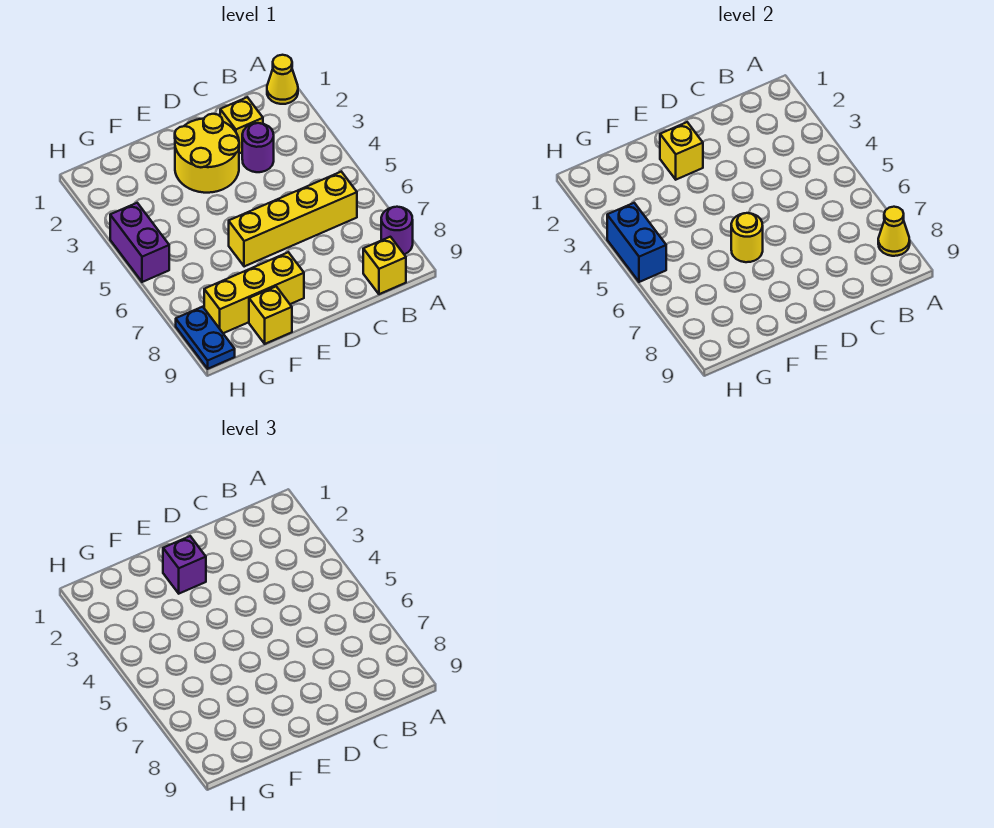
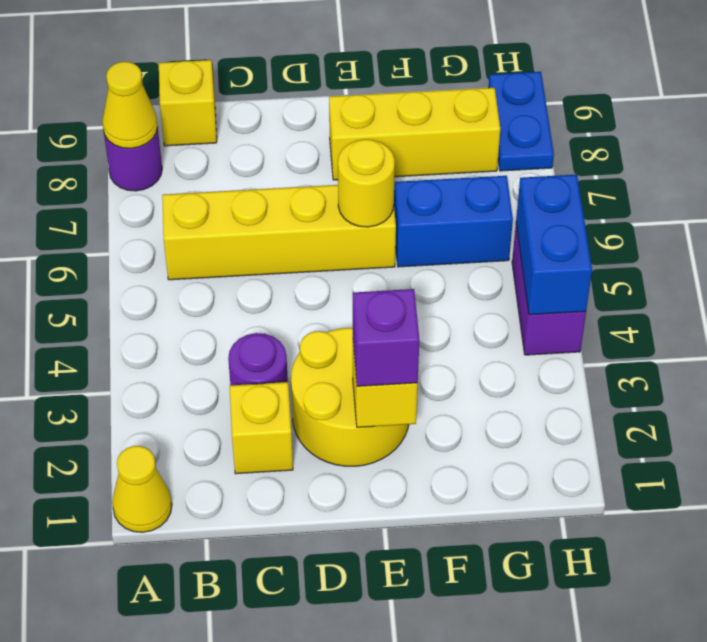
none -> blue brick F6:G6 level 1
yellow brick F9 level 1 -> none

